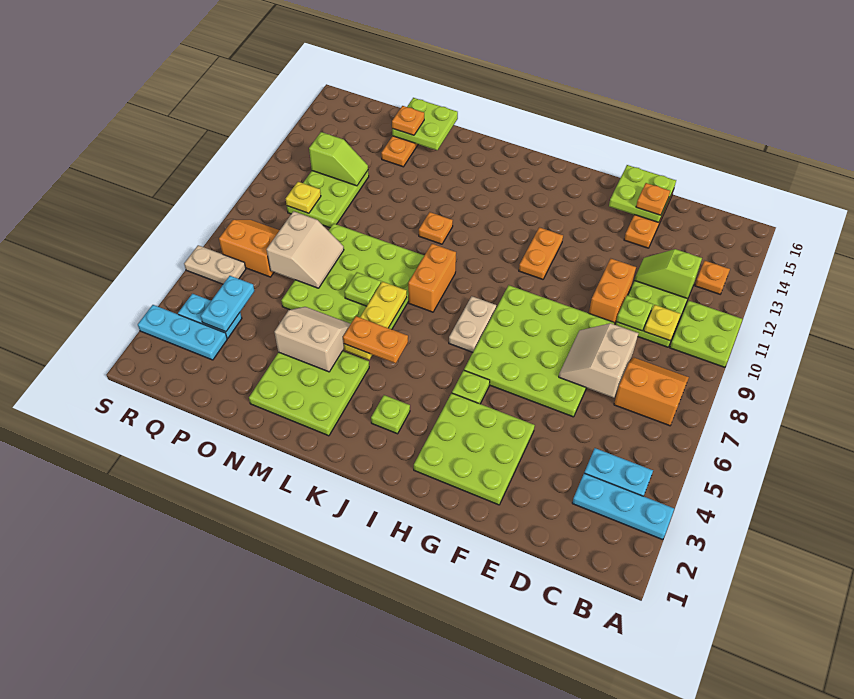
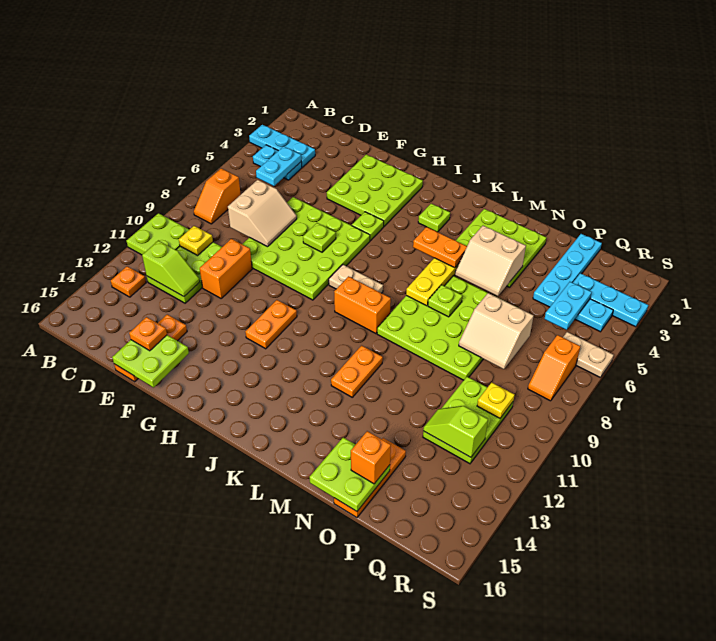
orange slope B7:C8 level 1 top 7 -> orange slope B7:B8 level 1 top 7
none -> cyan plate C4:C5 level 2
lime plate D10 level 2 -> lime plate G7 level 2
tan plate I7:I8 level 1 -> tan plate I8:J8 level 1
orange brick K8:K9 level 1 -> orange brick J9:K9 level 1
orange plate L11 level 1 -> orange plate L11:L12 level 1
tan slope O7:P8 level 2 top P -> tan slope O7:P8 level 2 top 7
orange plate O15 level 3 -> orange brick O15 level 3
none -> cyan plate P1:P4 level 1
orange slope Q7:R8 level 1 top 7 -> orange slope R7:R8 level 1 top 7

